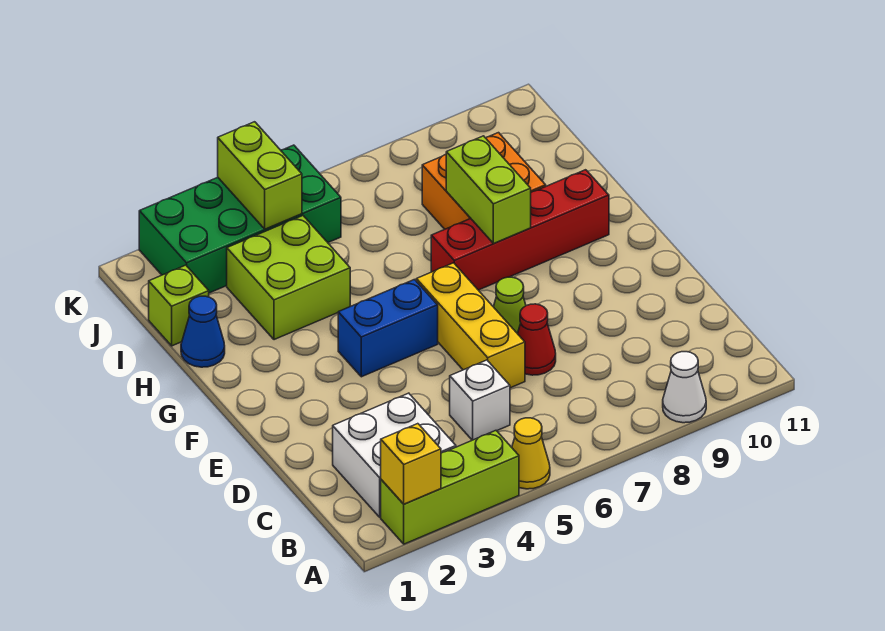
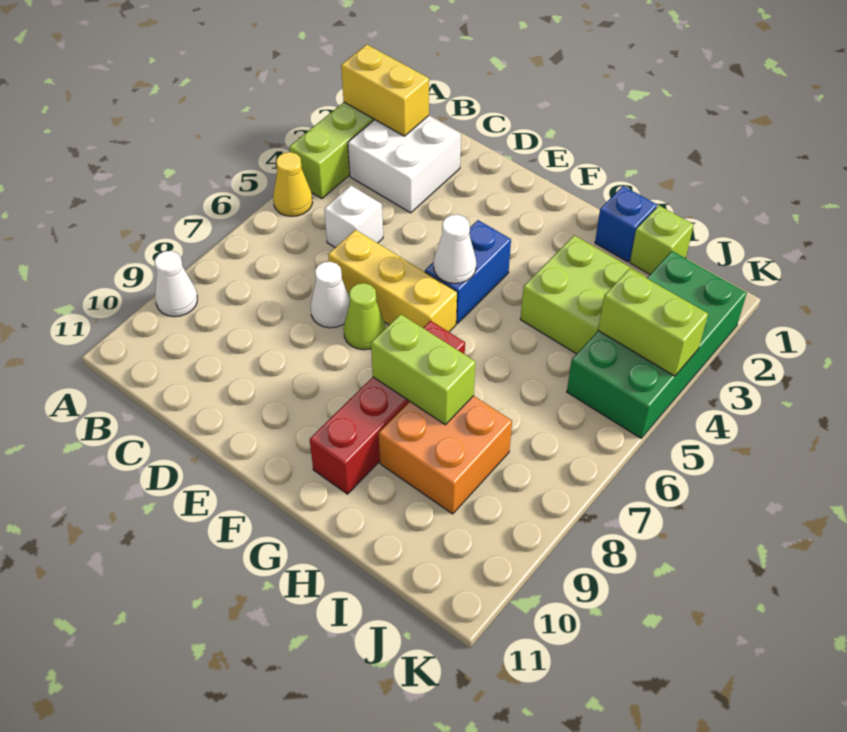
yellow brick A2 level 2 -> yellow brick A2:B2 level 2
red cone D7 level 1 -> white cone D7 level 1
none -> white cone F5 level 2
blue cone H1 level 1 -> blue brick H1 level 1

